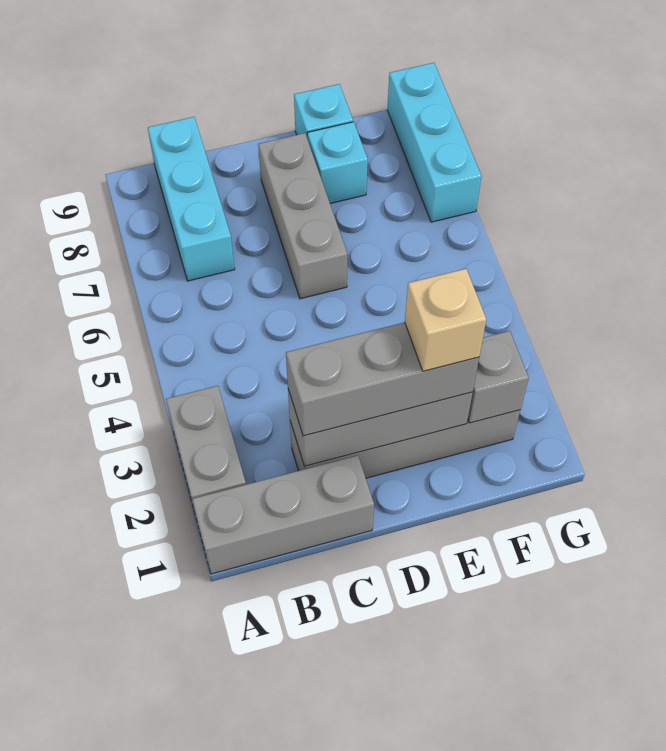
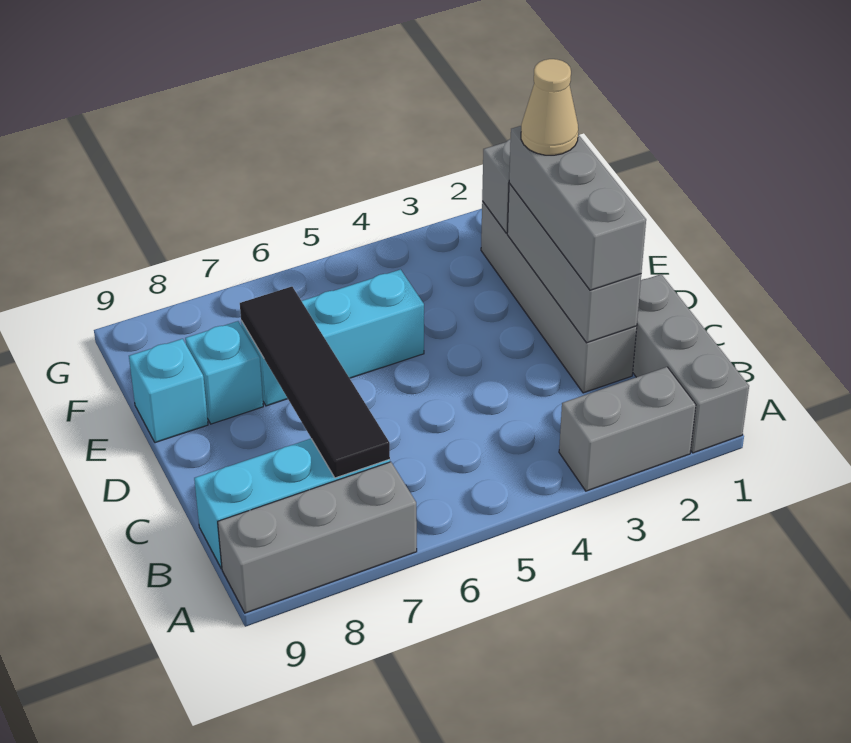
none -> black tile B7:E7 level 2
grey brick D6:D8 level 1 -> grey brick A7:A9 level 1
tan brick E2 level 4 -> tan cone E2 level 4
cyan brick G7:G9 level 1 -> cyan brick E5:E7 level 1

